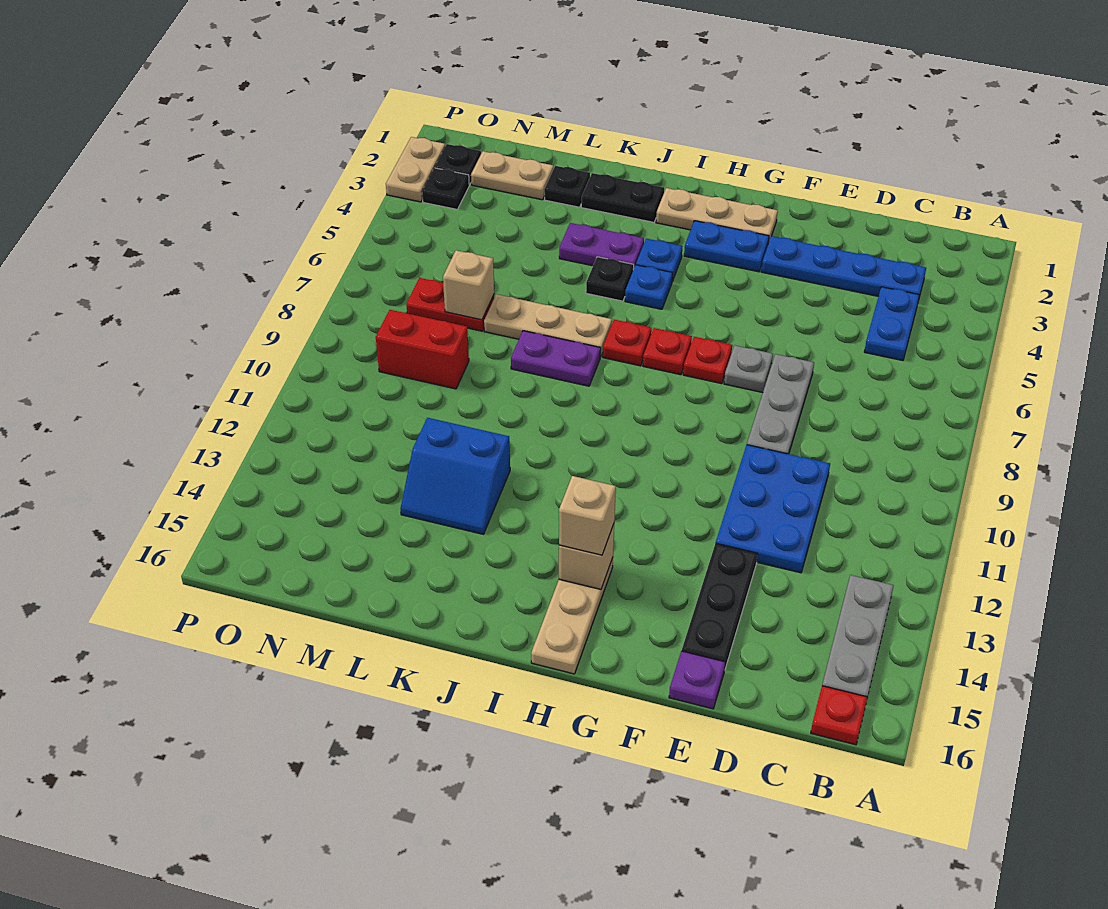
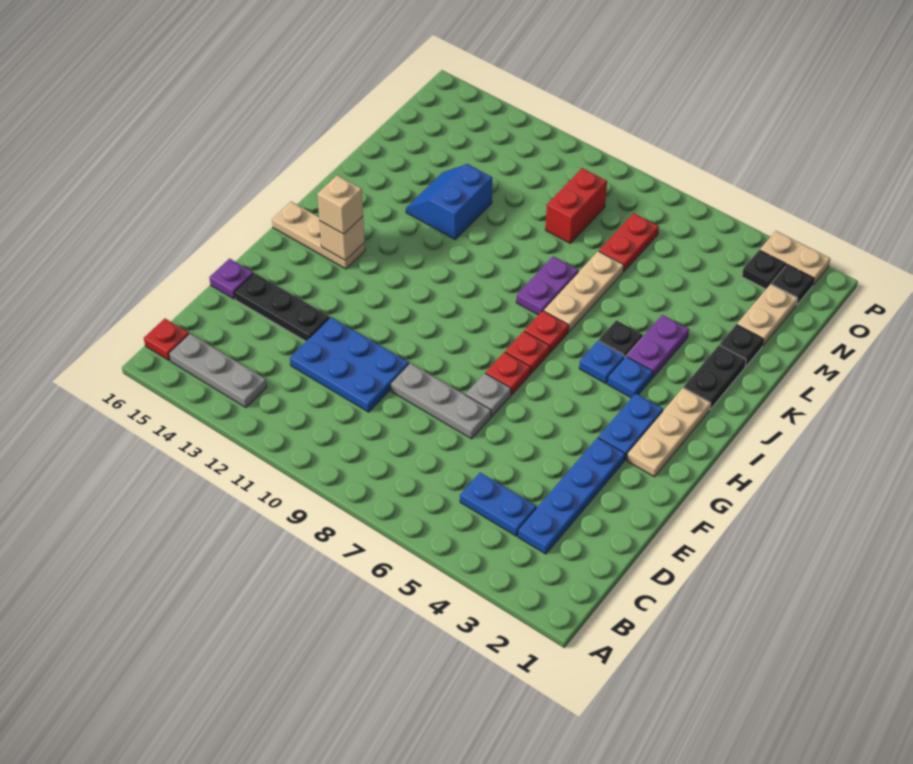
tan brick M7 level 2 -> none

